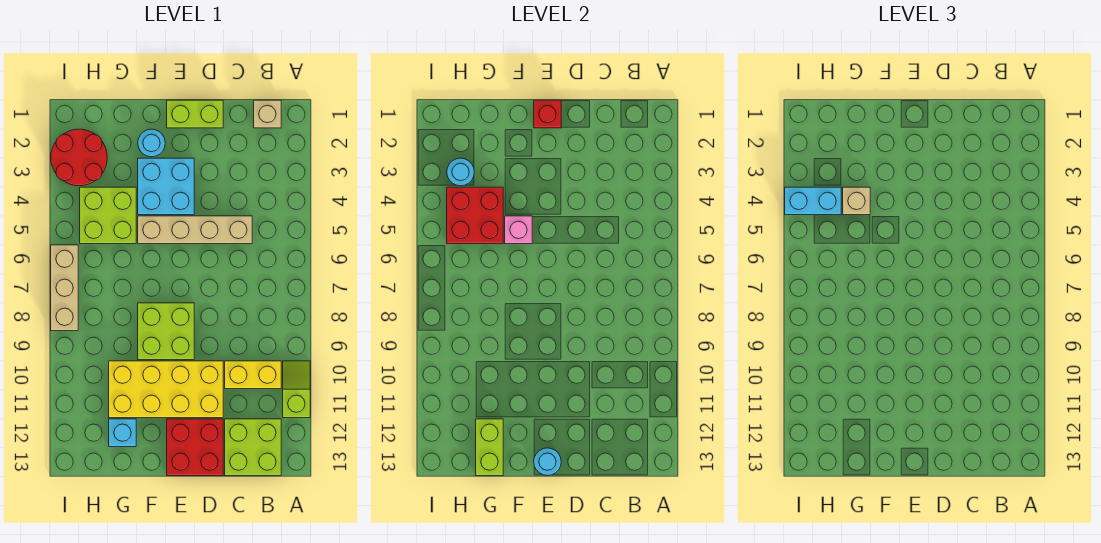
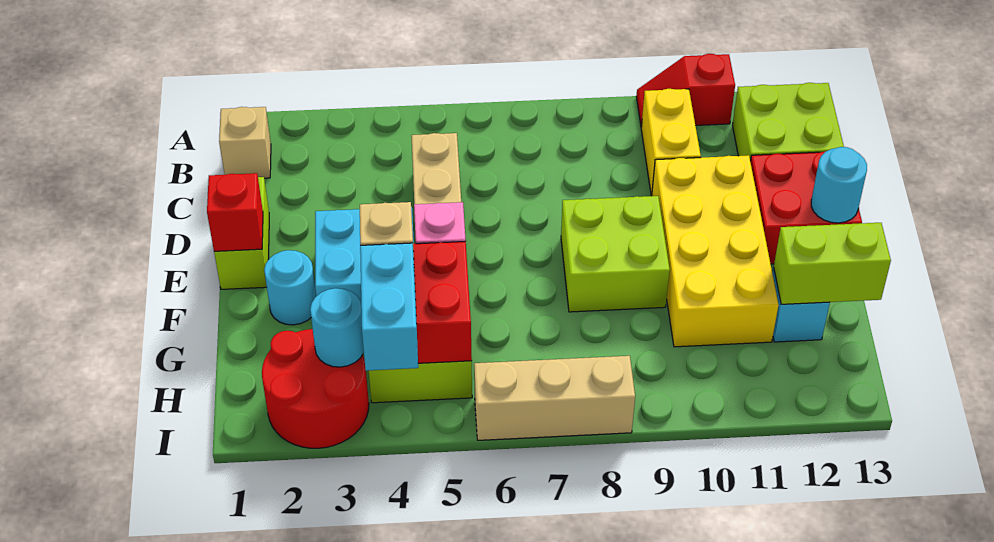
lime slope A10:A11 level 1 top 11 -> red slope A10:A11 level 1 top 11

